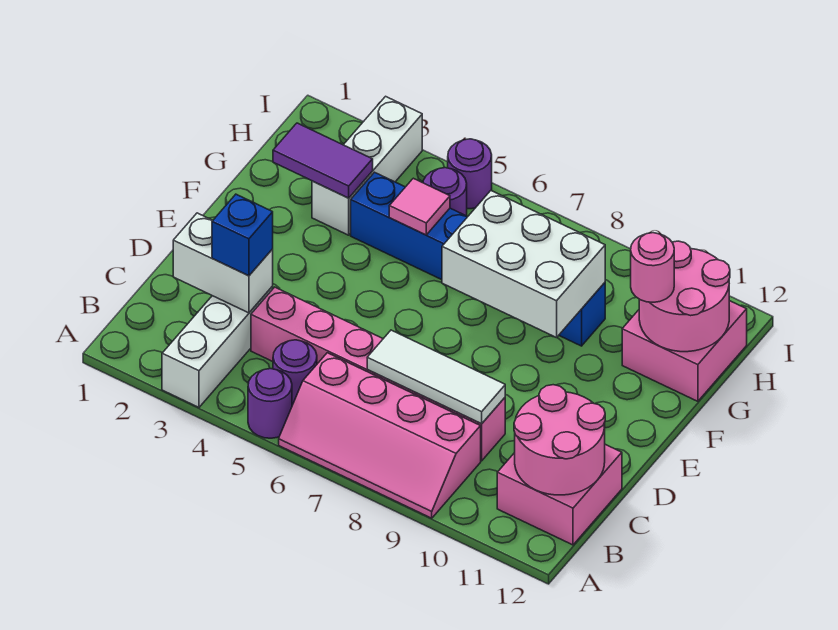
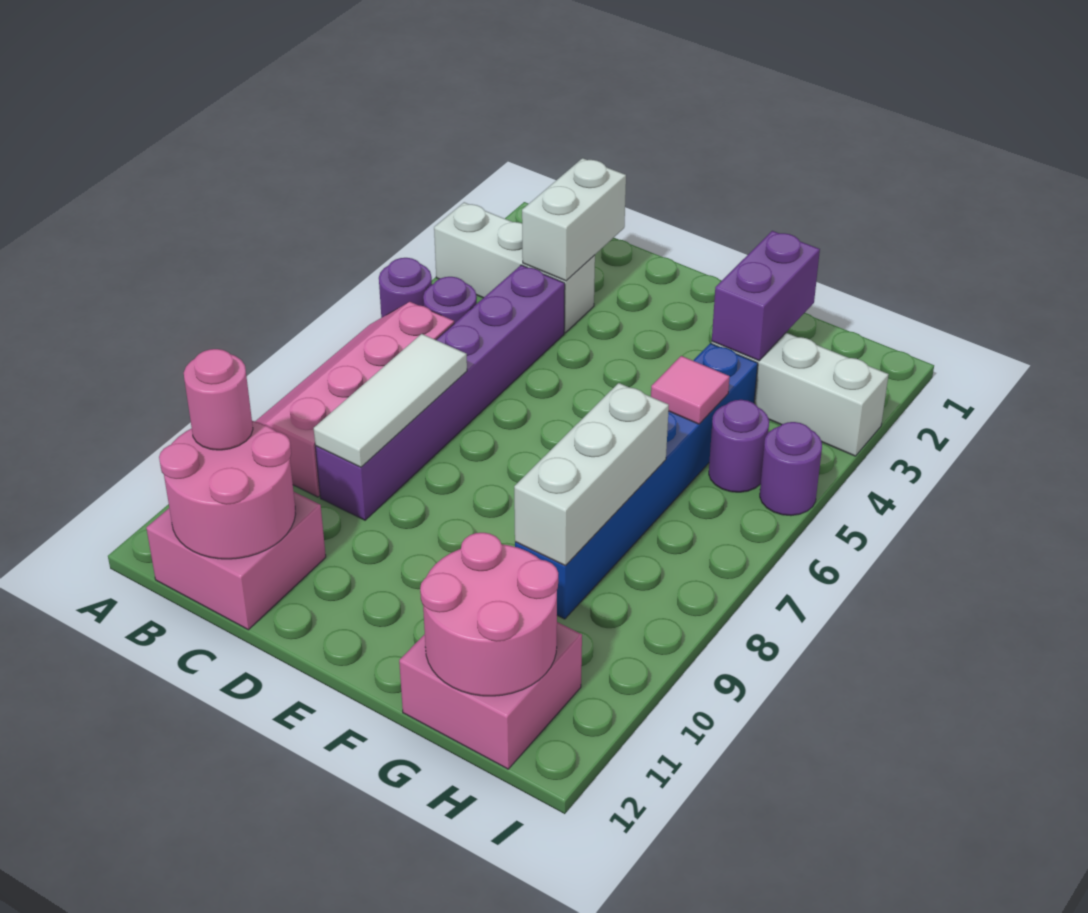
blue brick C3 level 3 -> none
pink brick C4:C9 level 1 -> purple brick C4:C9 level 1
white brick F7:G9 level 2 -> white brick G7:G9 level 2
purple tile G2:G3 level 2 -> purple brick G2:G3 level 2
pink round brick G11 level 3 -> pink round brick B11 level 3

